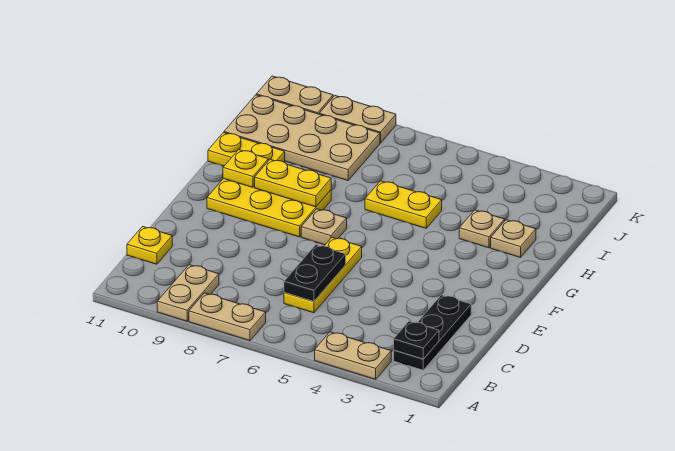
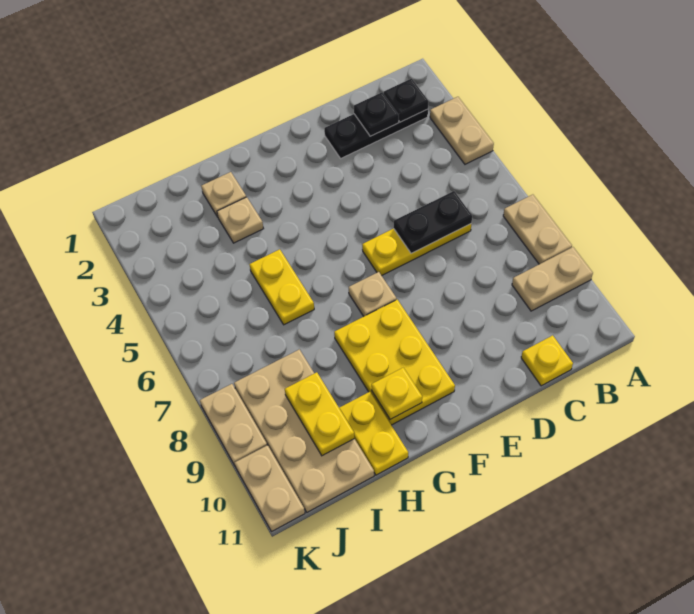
none -> black plate C2 level 2
yellow plate G8:G9 level 2 -> yellow plate I9:I10 level 2

